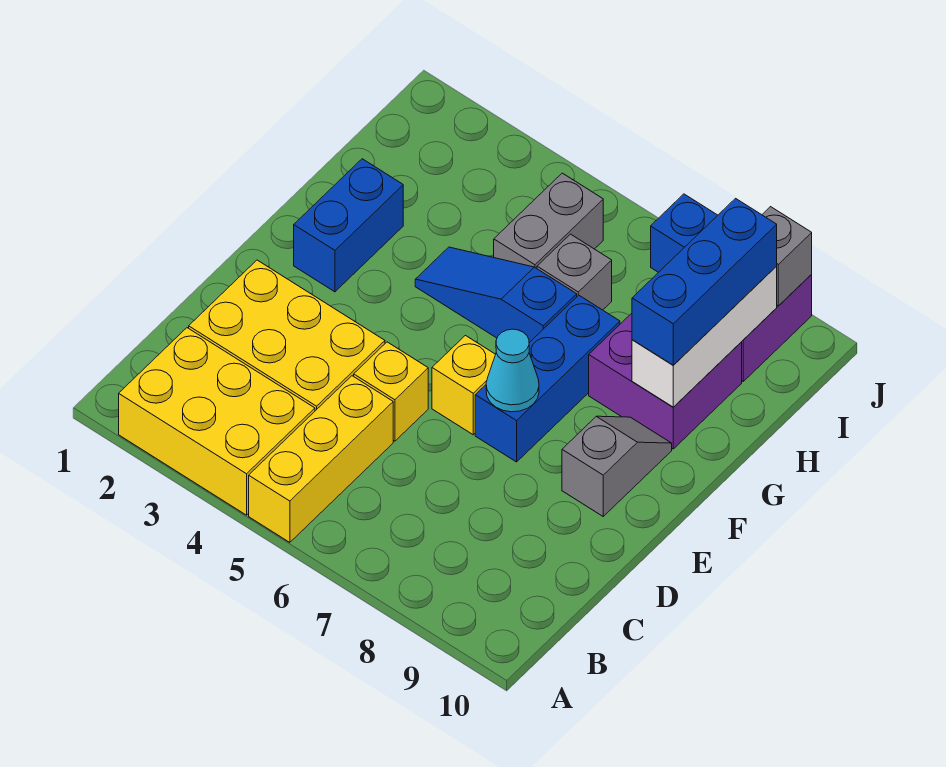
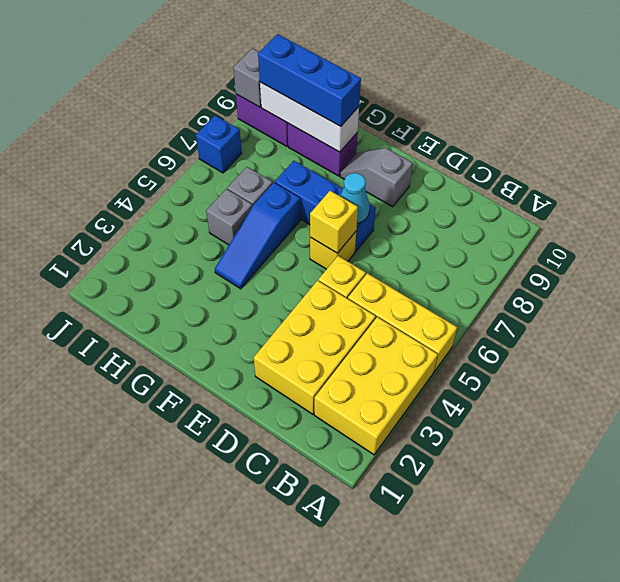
none -> yellow brick E6 level 2
blue brick F2:G2 level 1 -> none
purple brick G8:H9 level 1 -> purple brick G9:H9 level 1
grey brick H5:I5 level 1 -> grey brick H5 level 1

